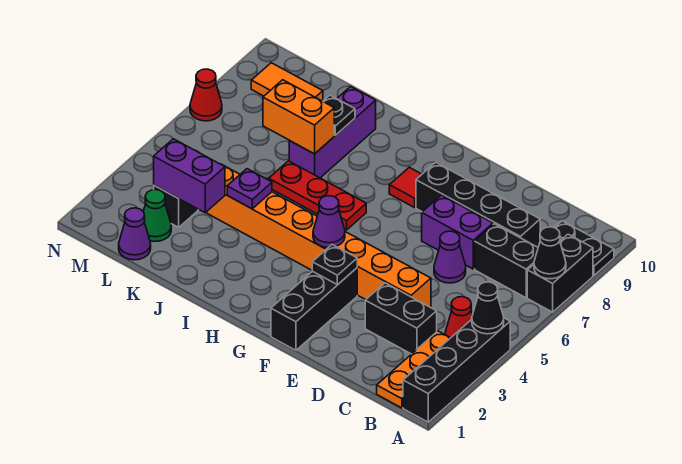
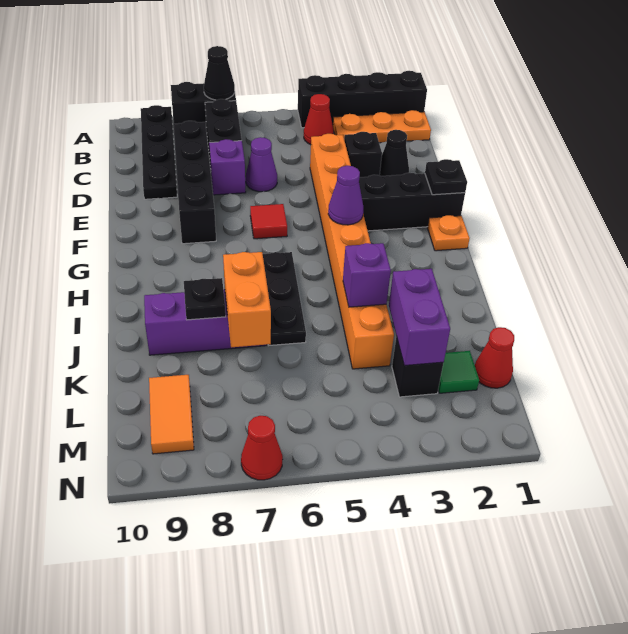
black cone A4 level 2 -> black cone D2 level 1
black plate A9:B9 level 1 -> black plate A9:D9 level 1
black brick C3:D3 level 1 -> black brick D3 level 1
purple brick D7:E7 level 1 -> purple brick D7 level 1
black plate F3 level 2 -> black plate F1 level 2
none -> orange plate G1 level 1
red tile G8 level 1 -> red tile F6 level 1
red plate H6:J6 level 1 -> black plate H6:J6 level 1
purple plate J4 level 2 -> purple brick J4 level 2
purple cone L1 level 1 -> red cone L1 level 1
green cone L2 level 1 -> green tile L2 level 1

